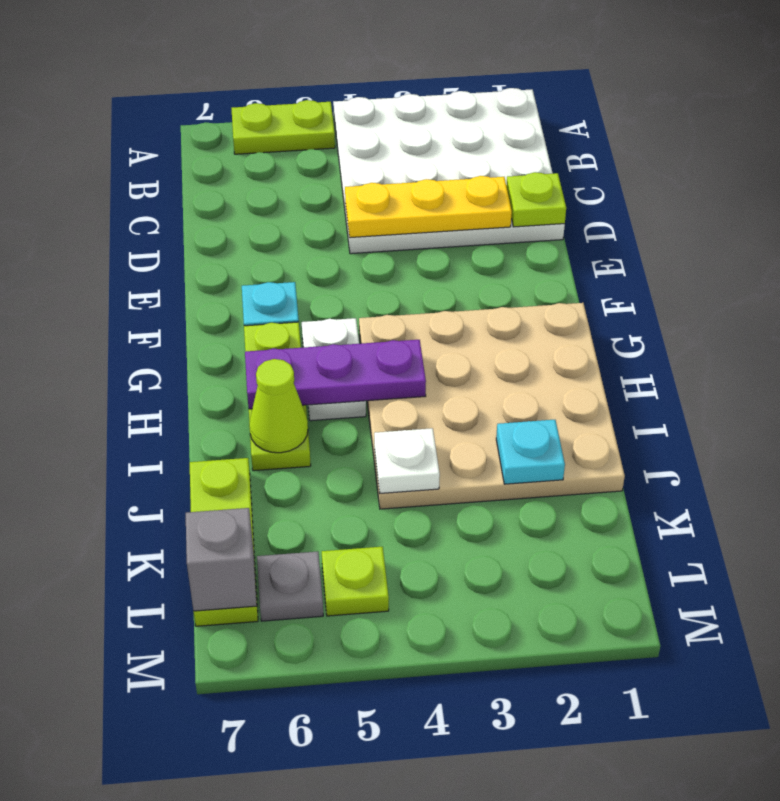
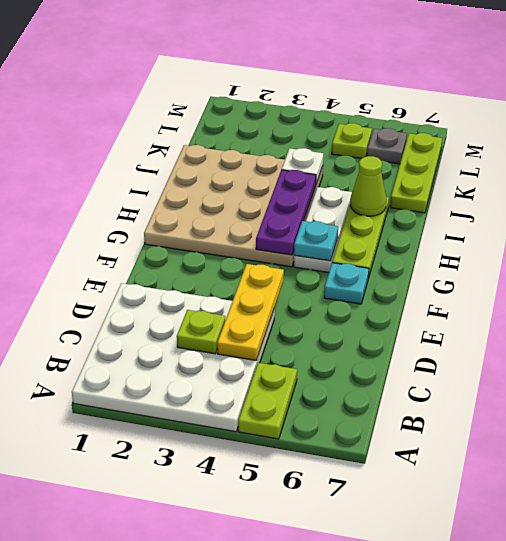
lime plate A5:A6 level 1 -> lime plate A5:B5 level 1
lime plate D1 level 2 -> lime plate C3 level 2
yellow plate D2:D4 level 2 -> yellow plate C4:E4 level 2
white plate G5:H5 level 1 -> white plate G5:I5 level 1
purple plate H4:H6 level 2 -> purple plate G4:I4 level 2
cyan plate J2 level 2 -> cyan plate G5 level 2
grey brick L7 level 2 -> none

